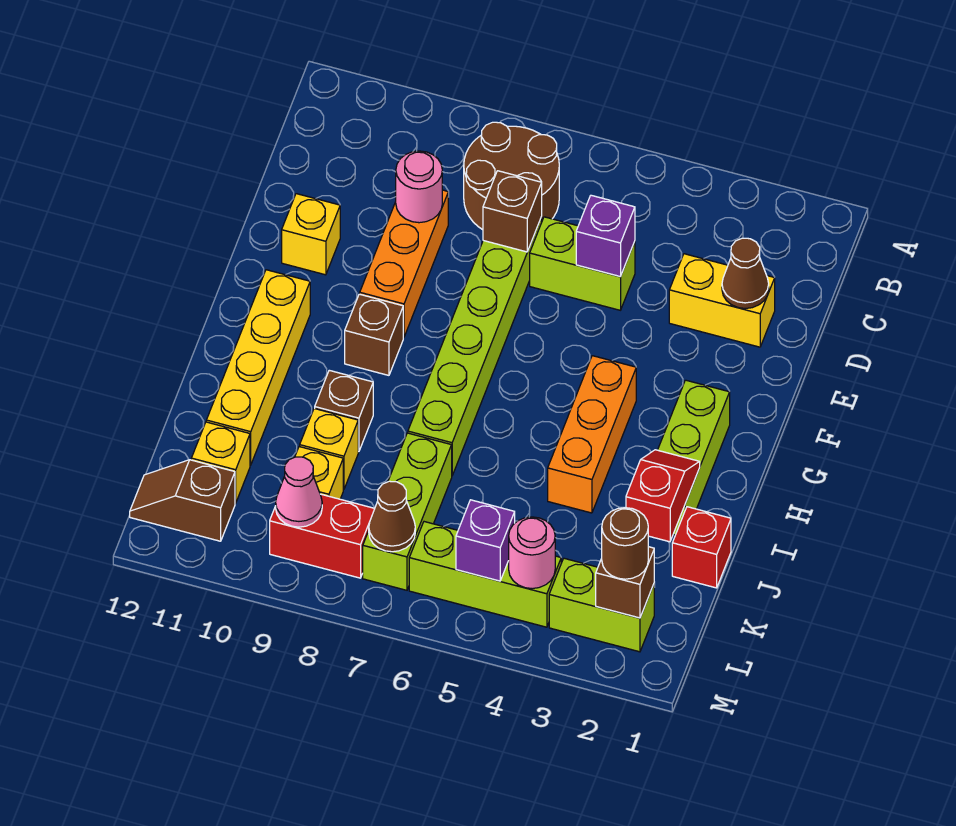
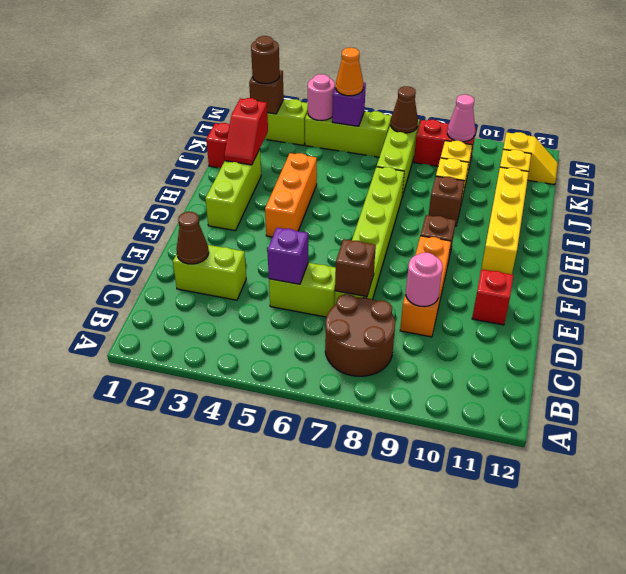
yellow brick D2:D3 level 1 -> lime brick D2:D3 level 1
yellow brick E11 level 1 -> red brick E11 level 1
none -> orange cone L5 level 3
brown slope L11:L12 level 1 top 11 -> yellow slope L11:L12 level 1 top 11

